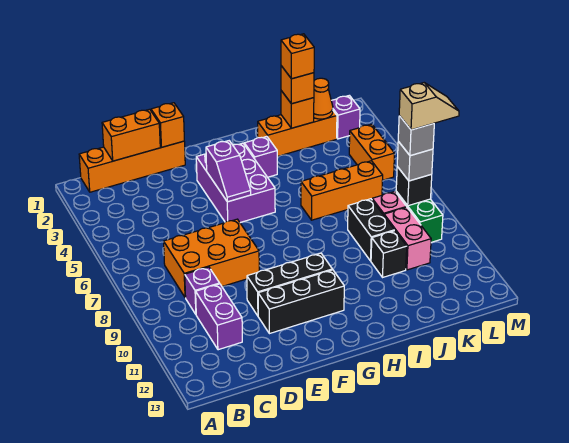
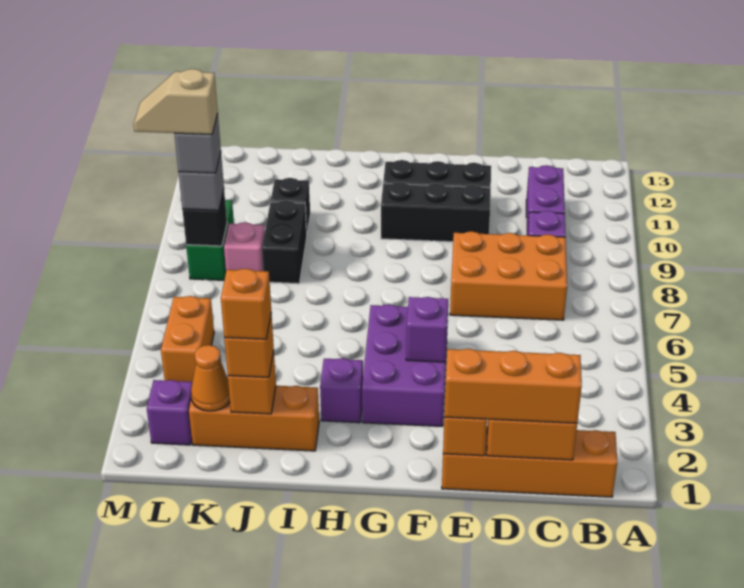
orange brick I6:K6 level 1 -> orange brick C1:E1 level 3
pink brick K9:K10 level 1 -> none

